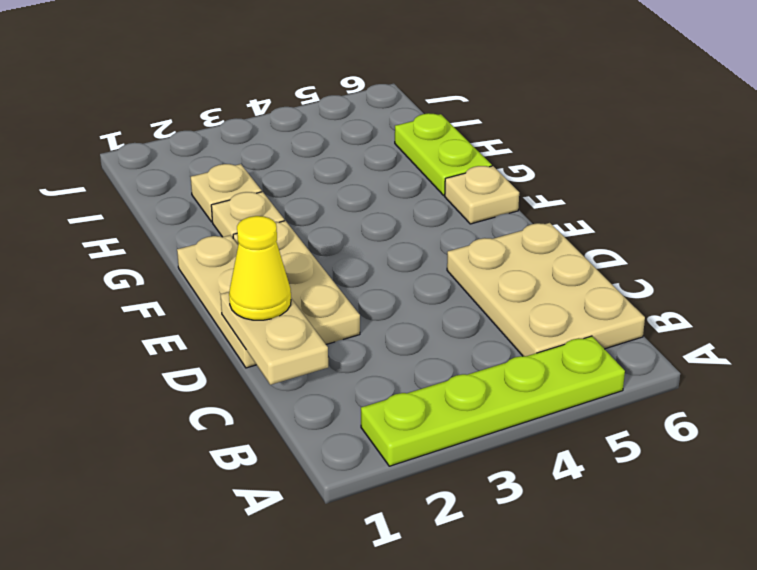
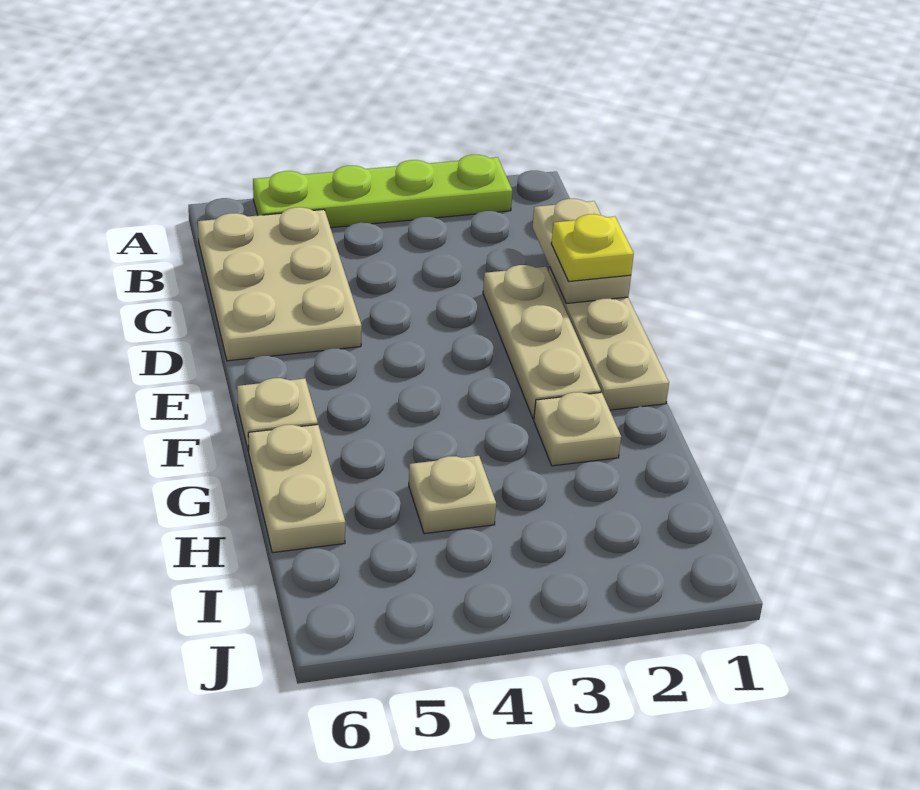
yellow cone D1 level 3 -> yellow plate D1 level 3
lime plate G6:H6 level 1 -> tan plate G6:H6 level 1
tan plate H2 level 1 -> tan plate H4 level 1

